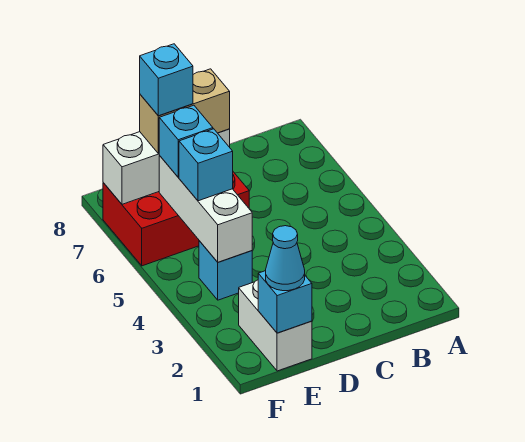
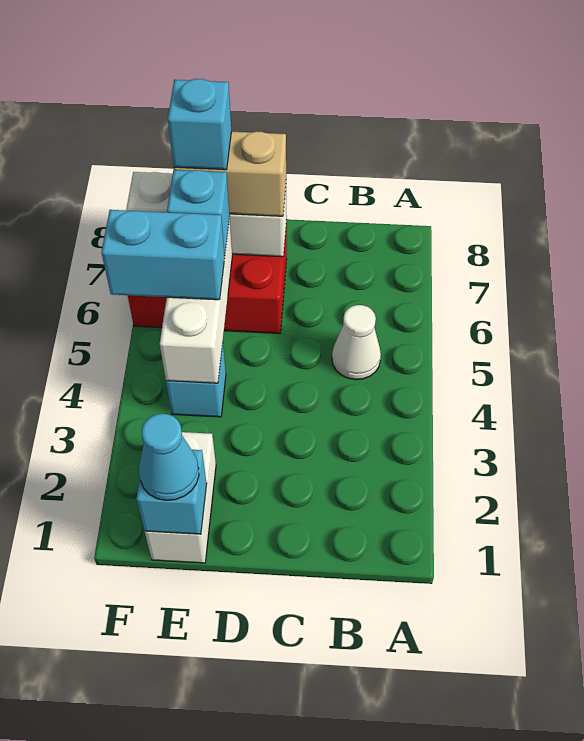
none -> white cone B5 level 1
cyan brick E5 level 3 -> cyan brick E5:F5 level 3

